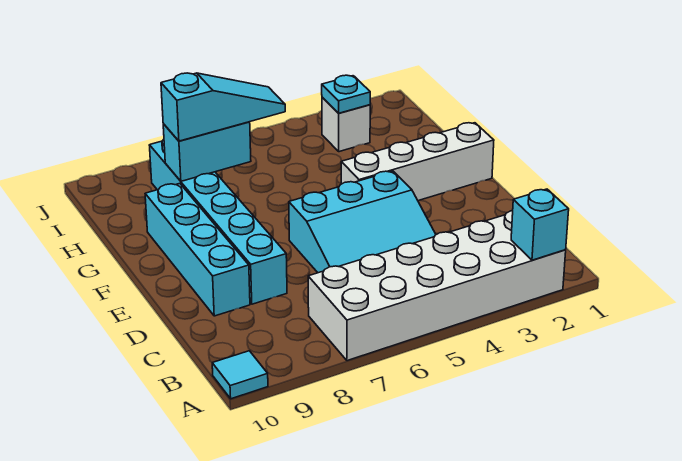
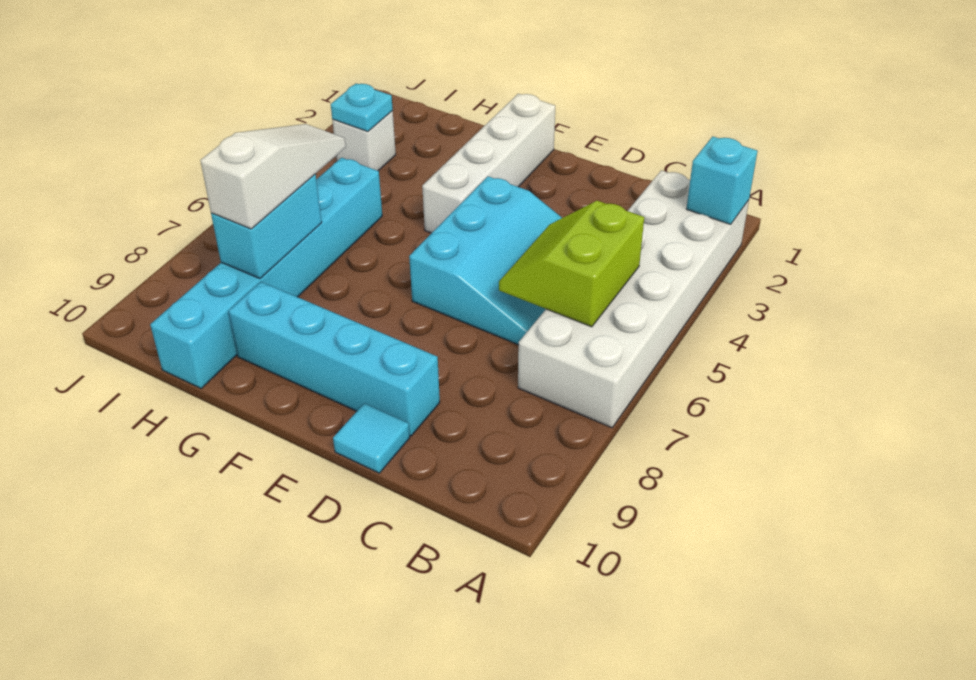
cyan tile A10 level 1 -> cyan tile D10 level 1
none -> lime slope B5:C6 level 2 top B
cyan brick D8:I8 level 1 -> cyan brick H5:H10 level 1
cyan slope H6:H8 level 3 top 8 -> white slope H6:H8 level 3 top 8

